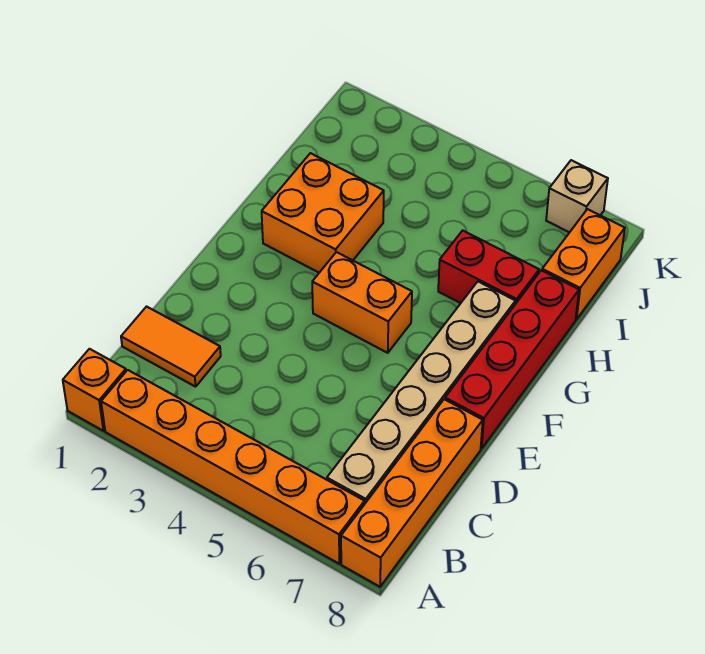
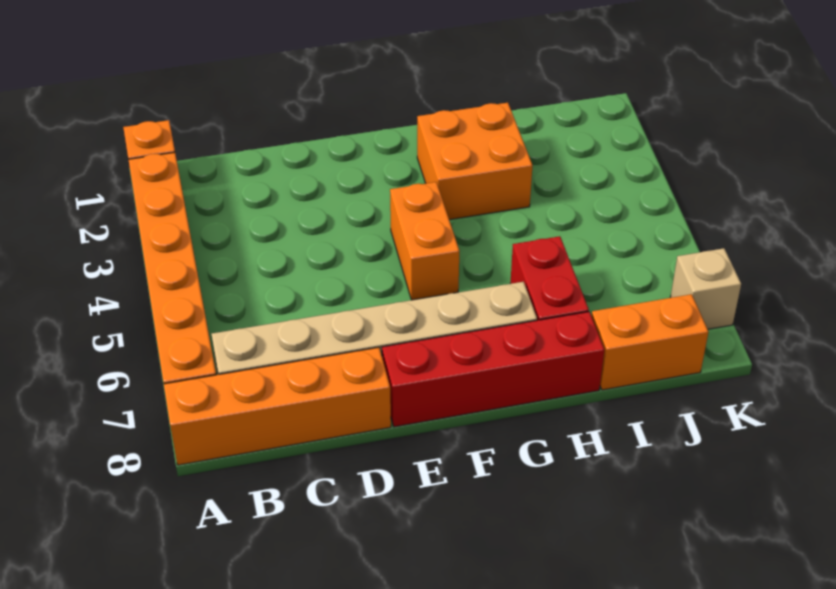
orange tile C1:C2 level 1 -> none

